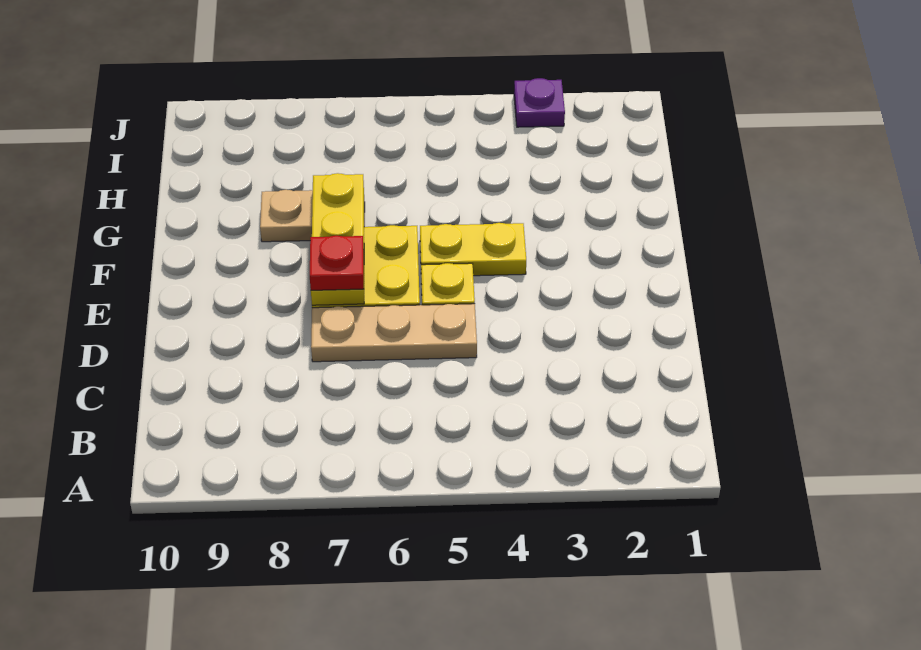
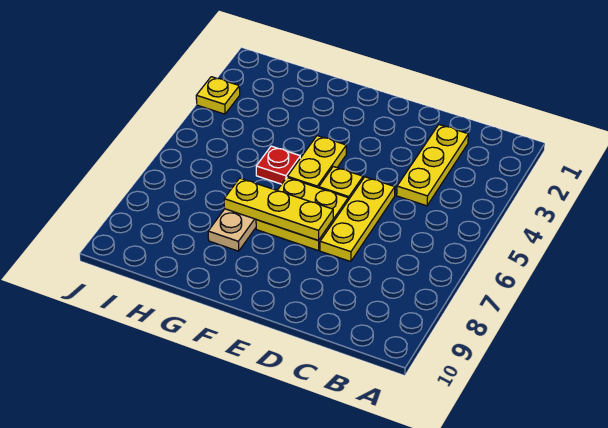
none -> yellow plate C2:C4 level 1
tan plate D5:D7 level 1 -> yellow plate D5:D7 level 1
red plate E7 level 3 -> red plate G5 level 1
purple plate J3 level 1 -> yellow plate J3 level 1

